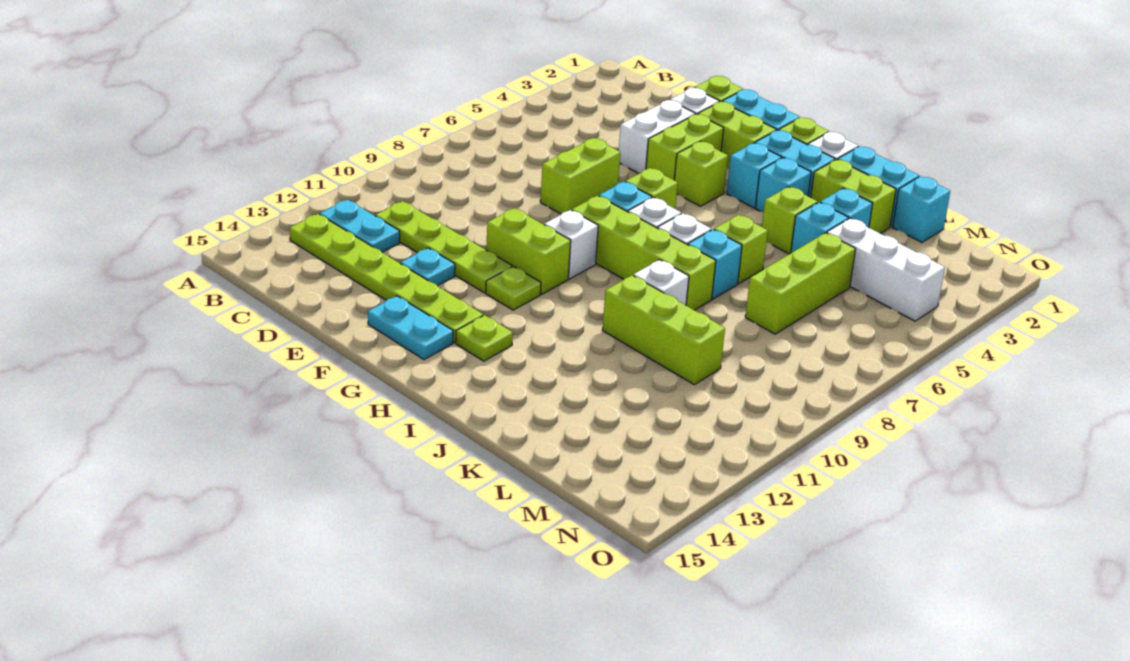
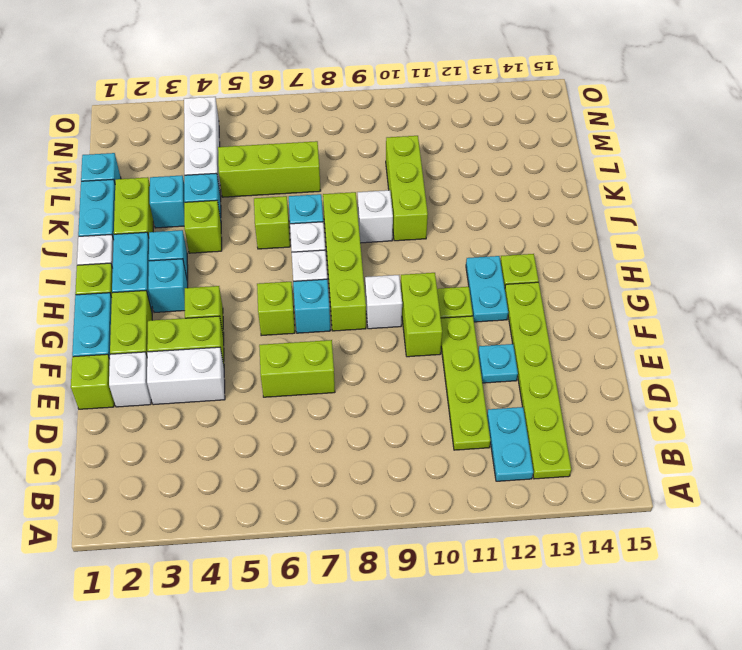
cyan plate F14:G14 level 1 -> cyan plate G12:H12 level 1

